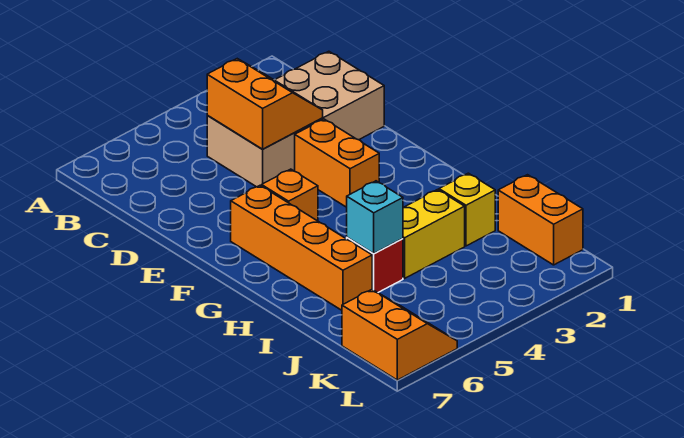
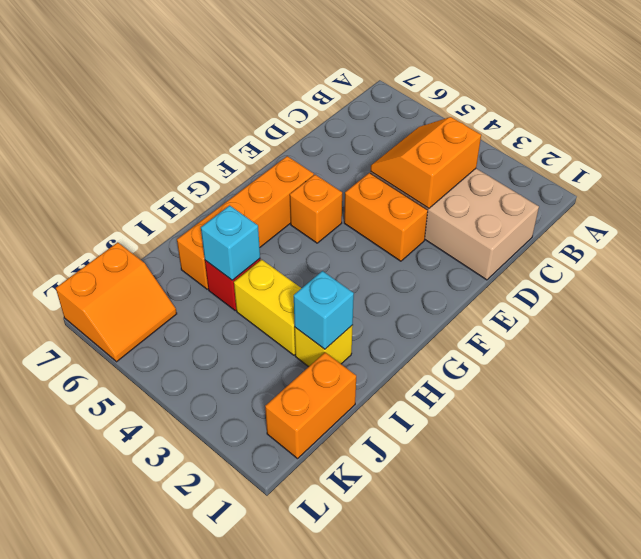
orange slope C3:D4 level 2 top 4 -> orange slope C3:D4 level 2 top 3
orange brick E3:F3 level 1 -> orange brick E3:E4 level 1
none -> cyan brick I2 level 2

